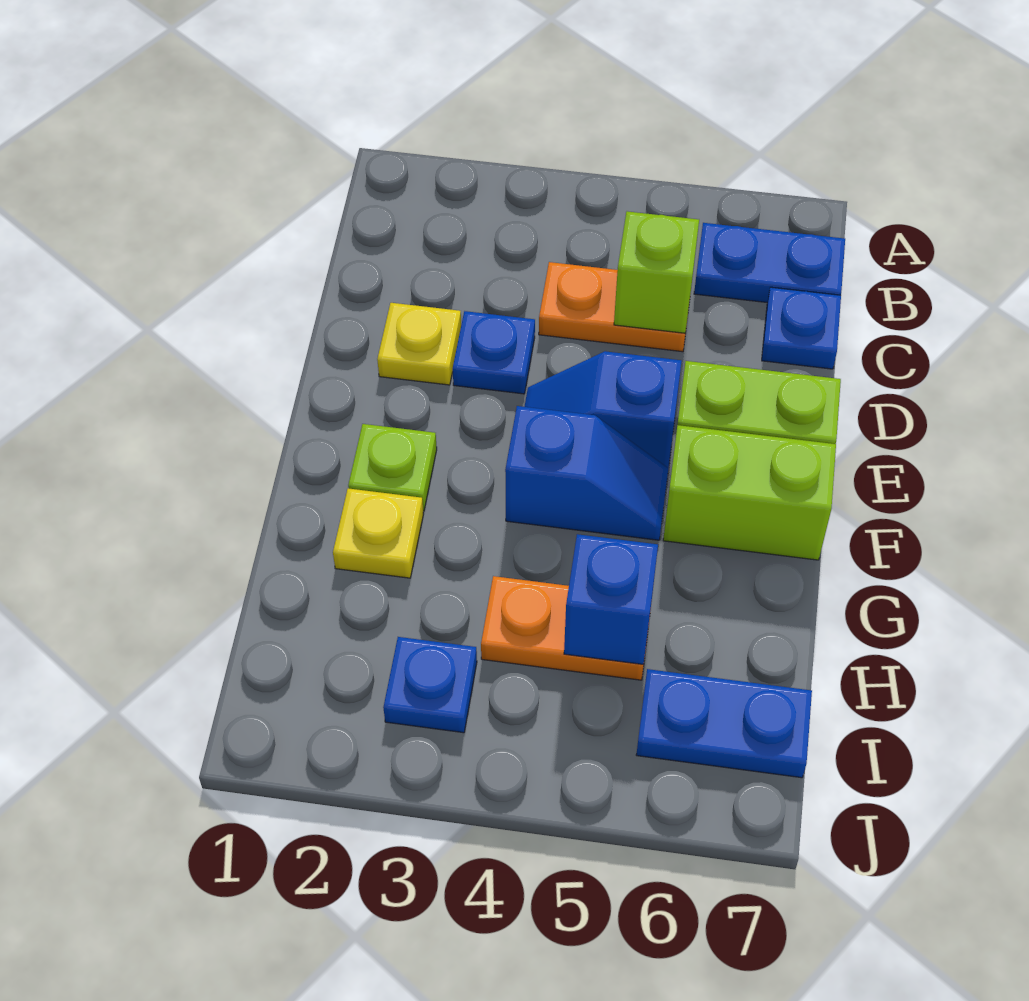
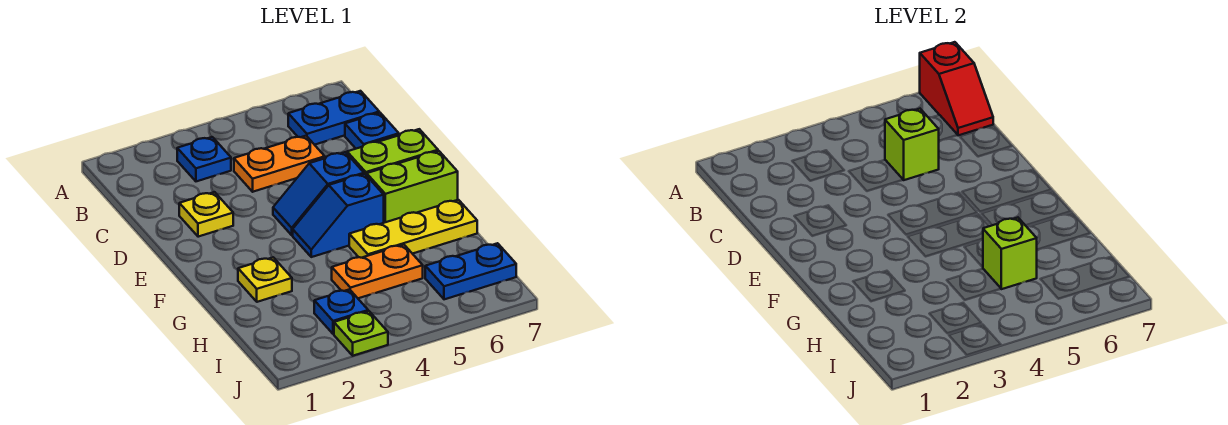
none -> red slope A7:B7 level 2 top A
blue plate D3 level 1 -> blue plate B3 level 1
lime plate F2 level 1 -> lime plate J3 level 1
blue slope F4:F5 level 1 top 4 -> blue slope F4:F5 level 1 top 5
none -> yellow plate G5:G7 level 1
blue brick H5 level 2 -> lime brick H5 level 2

